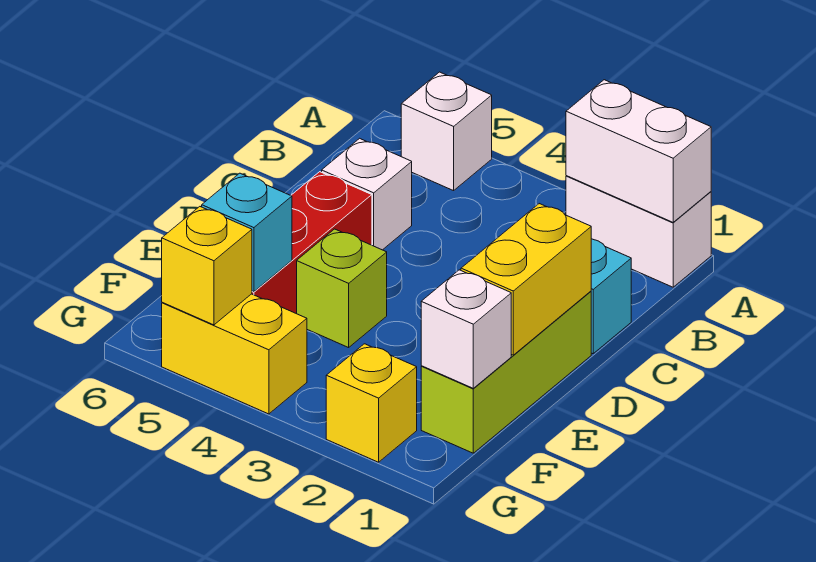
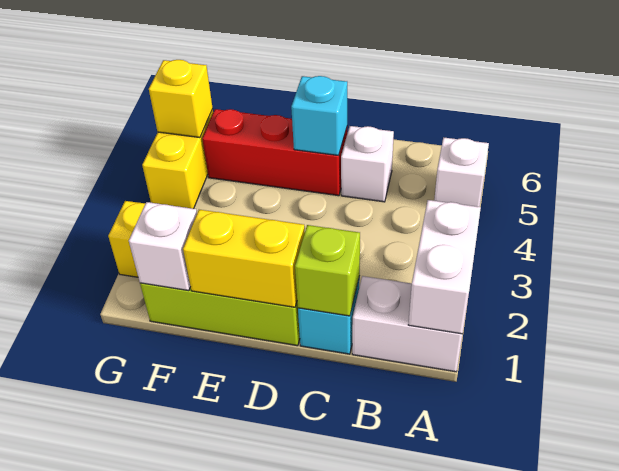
white brick A1:A2 level 1 -> white brick A1:B1 level 1
lime brick E4 level 1 -> lime brick C1 level 2
cyan brick F5 level 2 -> cyan brick D5 level 2

